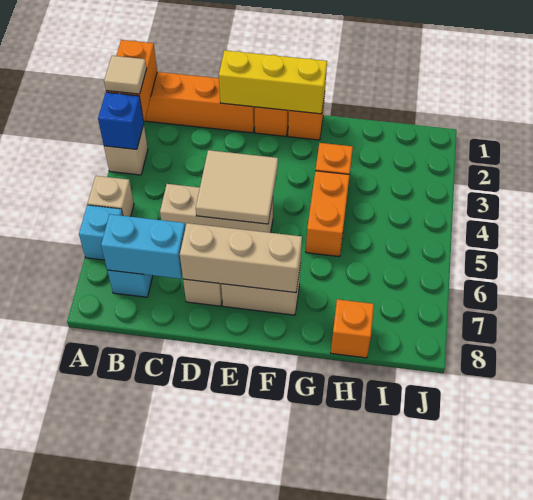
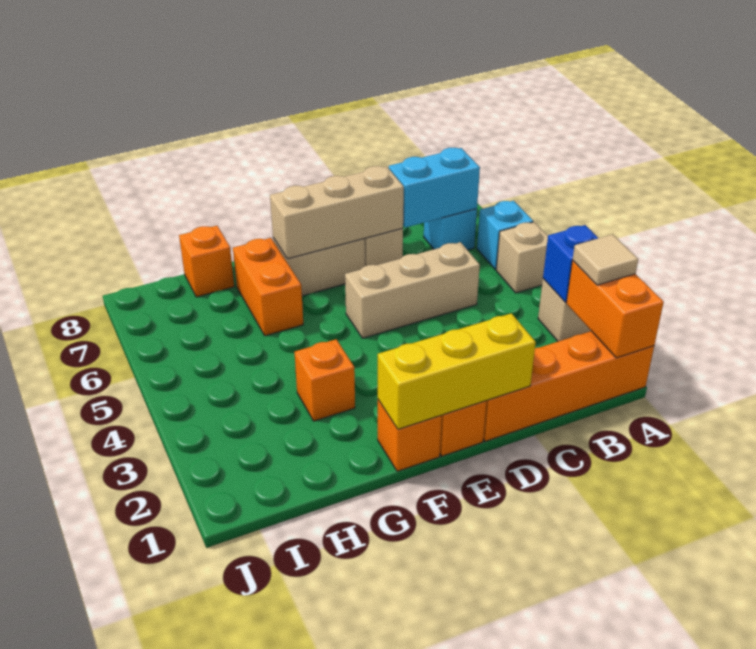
tan tile D4:E5 level 2 -> none
orange brick G4:G5 level 1 -> orange brick G6:G7 level 1

